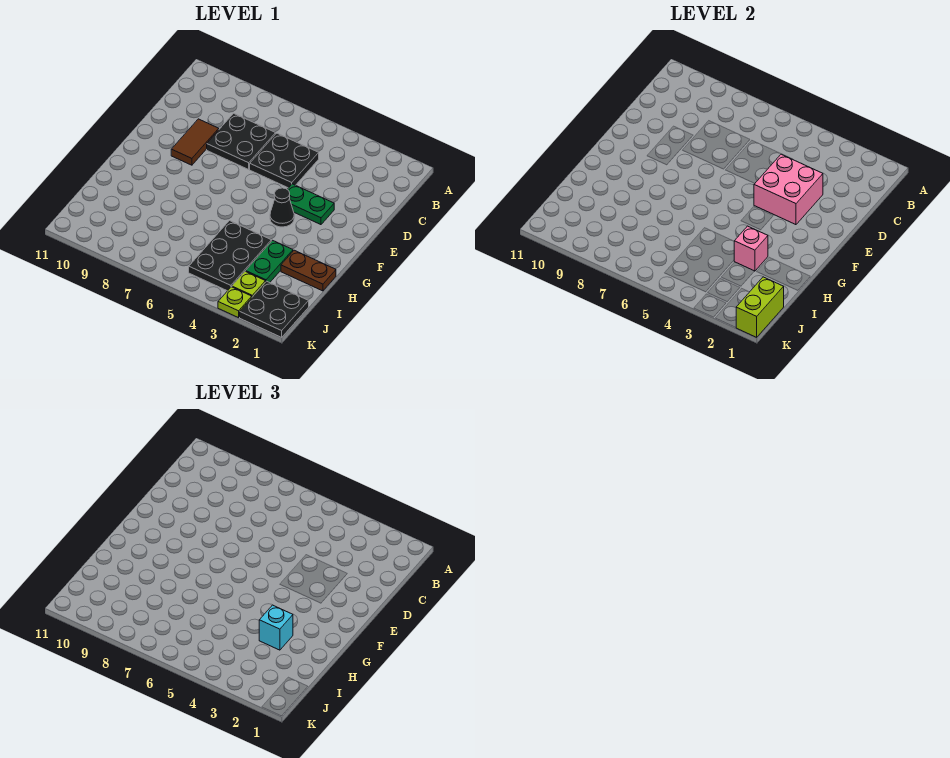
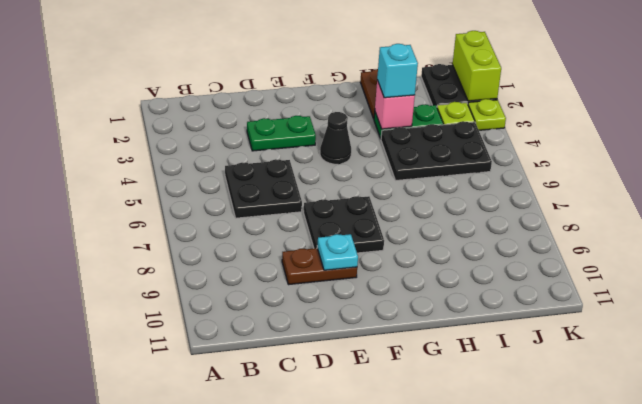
black plate C7:D8 level 1 -> black plate E7:F8 level 1
pink brick D3:E4 level 2 -> none
brown tile D9:E9 level 1 -> brown plate D9:E9 level 1
green plate E3:E4 level 1 -> green plate D3:E3 level 1
none -> cyan plate E9 level 2
lime brick J1:K1 level 2 -> lime brick K1:K2 level 2

